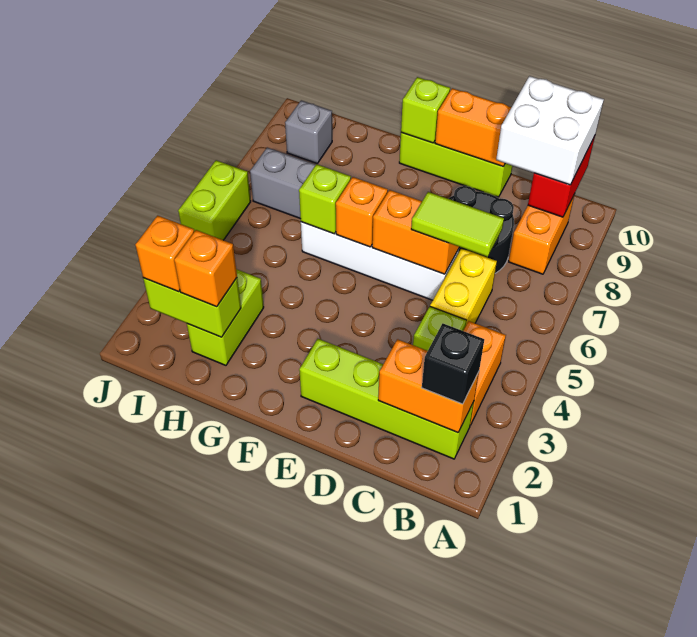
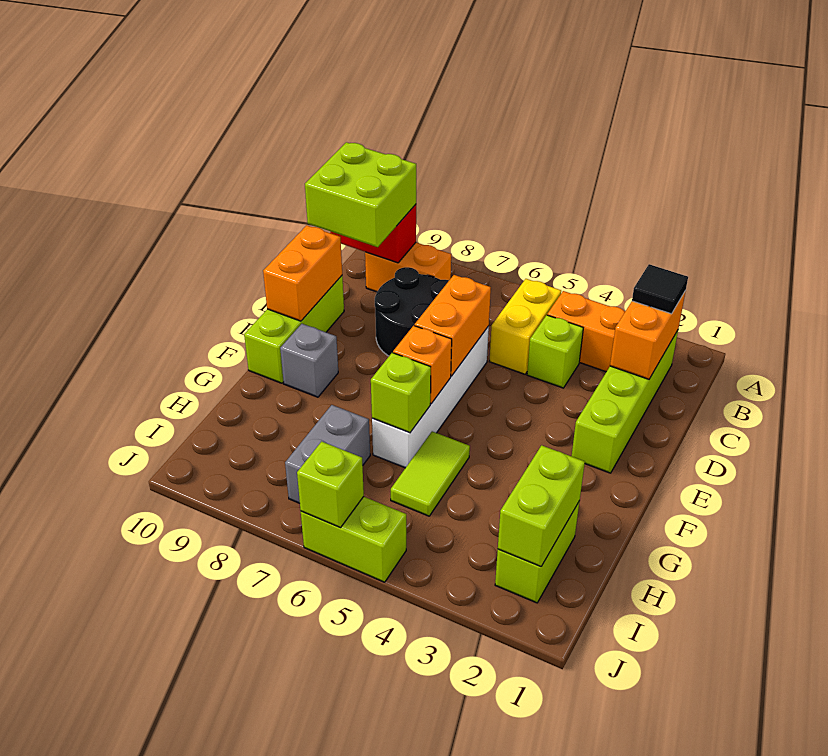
black brick B2 level 3 -> black tile B2 level 3
white brick B9:C10 level 3 -> lime brick B9:C10 level 3
yellow brick C5:C6 level 1 -> yellow brick B5:C5 level 1
lime tile C6:D6 level 3 -> lime tile G5:H5 level 1
lime brick F10 level 2 -> lime brick J6 level 2
lime brick H2:H3 level 1 -> lime brick H2:I2 level 1
orange brick H2 level 3 -> none
orange brick I2 level 3 -> none
grey brick I9 level 1 -> grey brick F9 level 1

